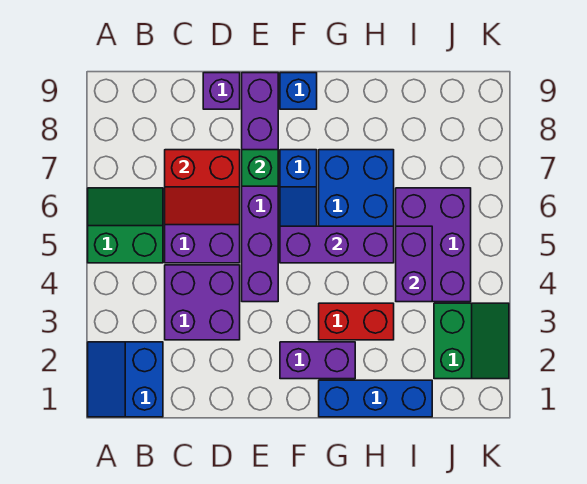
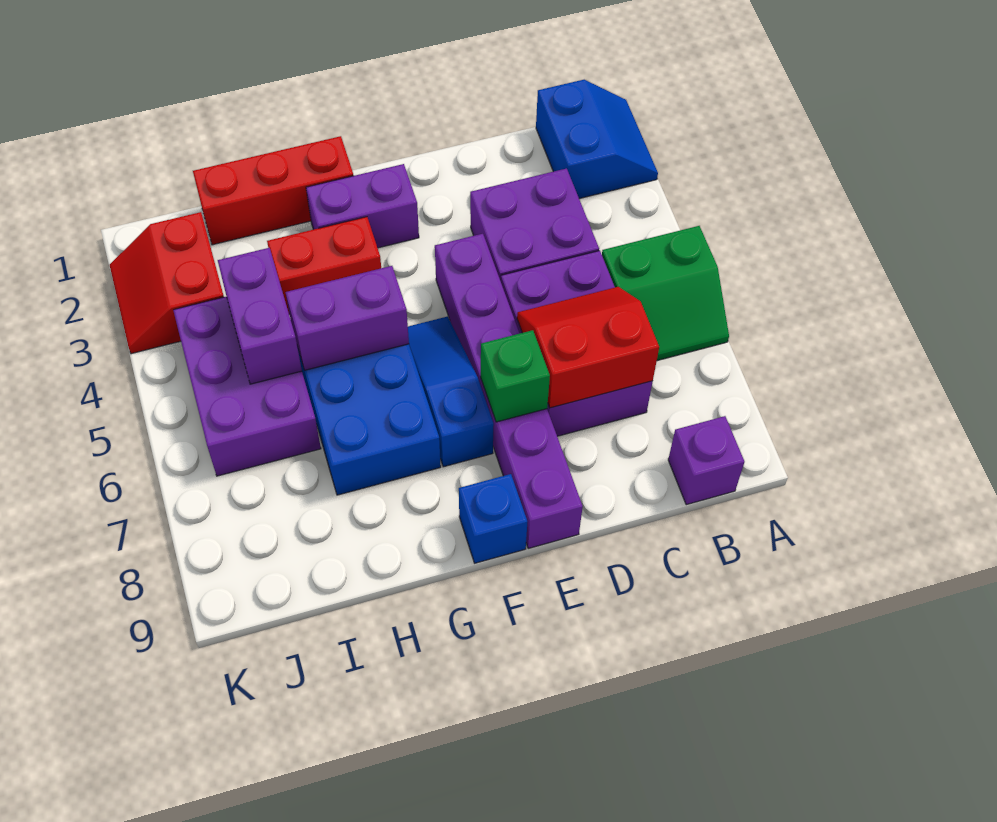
purple brick D9 level 1 -> purple brick B9 level 1
purple brick F5:H5 level 2 -> purple brick G5:H5 level 2
blue brick G1:I1 level 1 -> red brick G1:I1 level 1
green slope J2:K3 level 1 top J -> red slope J2:K3 level 1 top J

